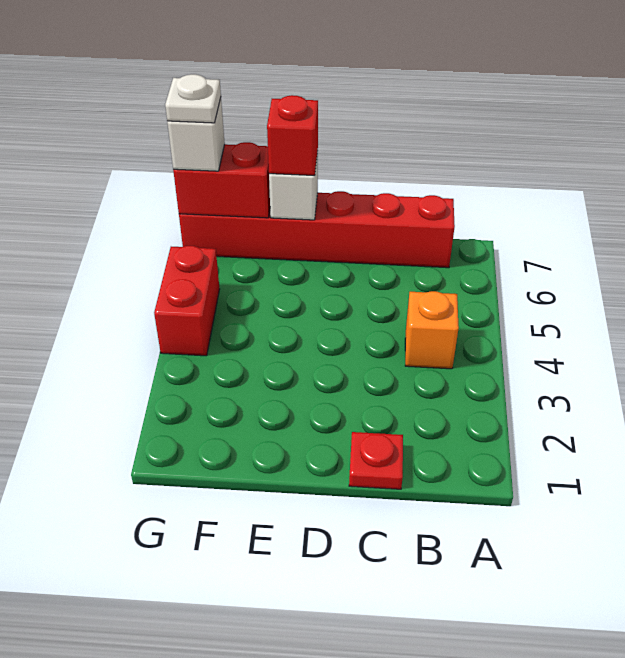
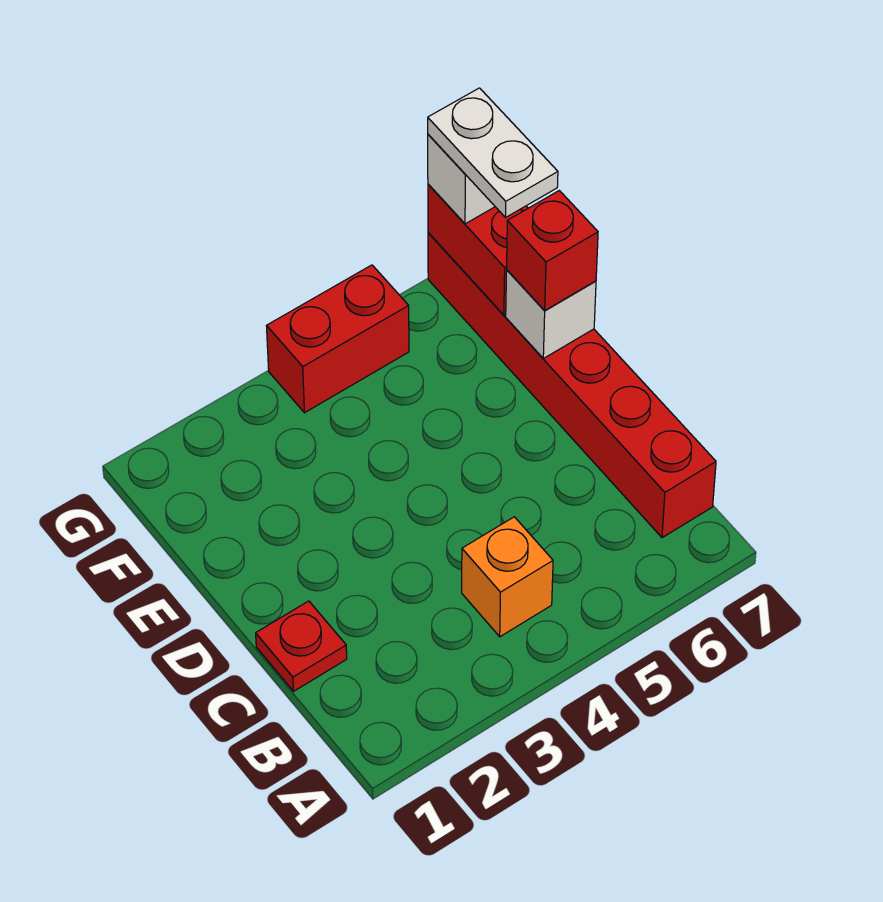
white plate G7 level 4 -> white plate F7:G7 level 4

